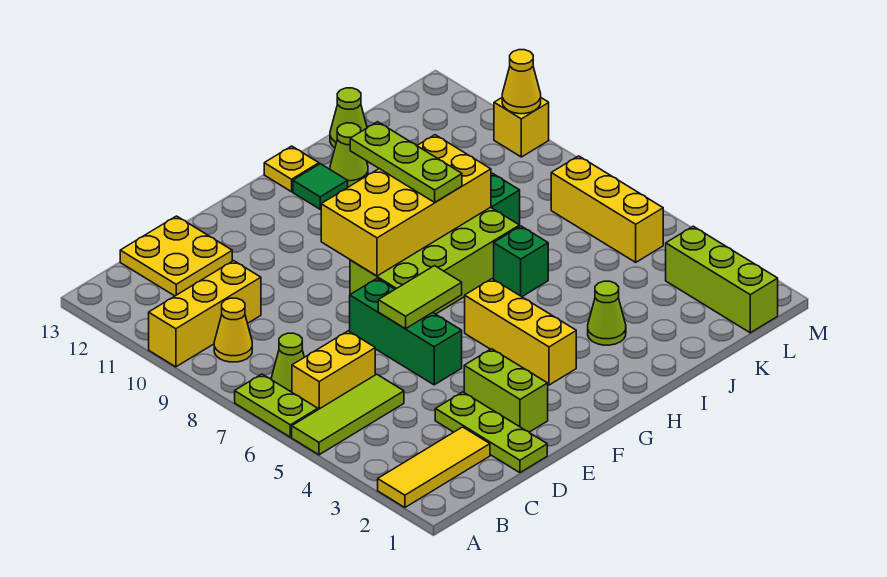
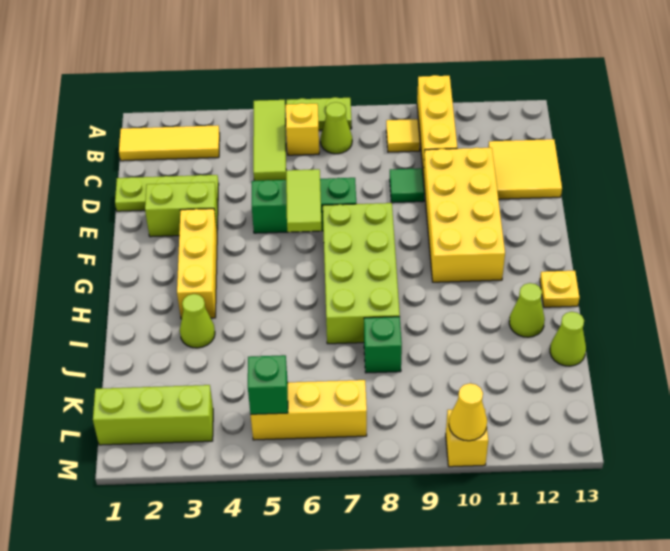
yellow tile A2:C2 level 1 -> yellow tile B1:B3 level 1
yellow brick B6:C6 level 1 -> yellow brick B6 level 1
yellow cone B9 level 1 -> yellow tile B9 level 1
yellow plate C12:D13 level 1 -> yellow tile C12:D13 level 1
yellow brick F8:I9 level 2 -> yellow brick D10:G11 level 1
yellow brick G3:G5 level 1 -> yellow brick F3:H3 level 1
lime plate H8:H10 level 3 -> none
green tile H12 level 1 -> green tile D9 level 1
green brick I6 level 1 -> green brick L5 level 2

